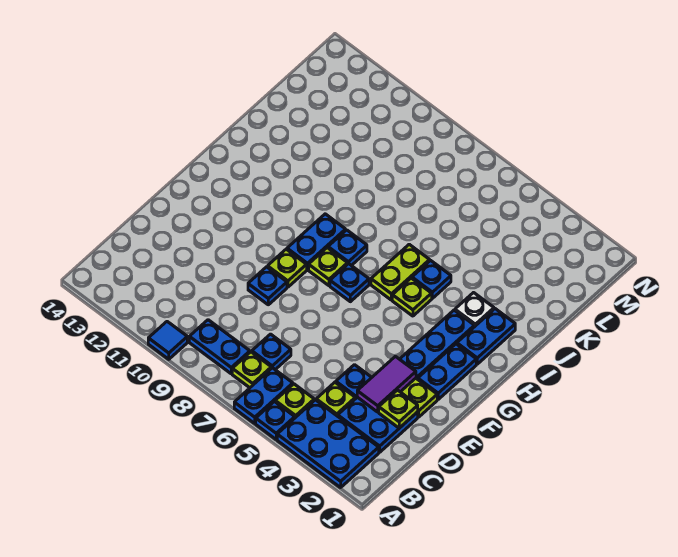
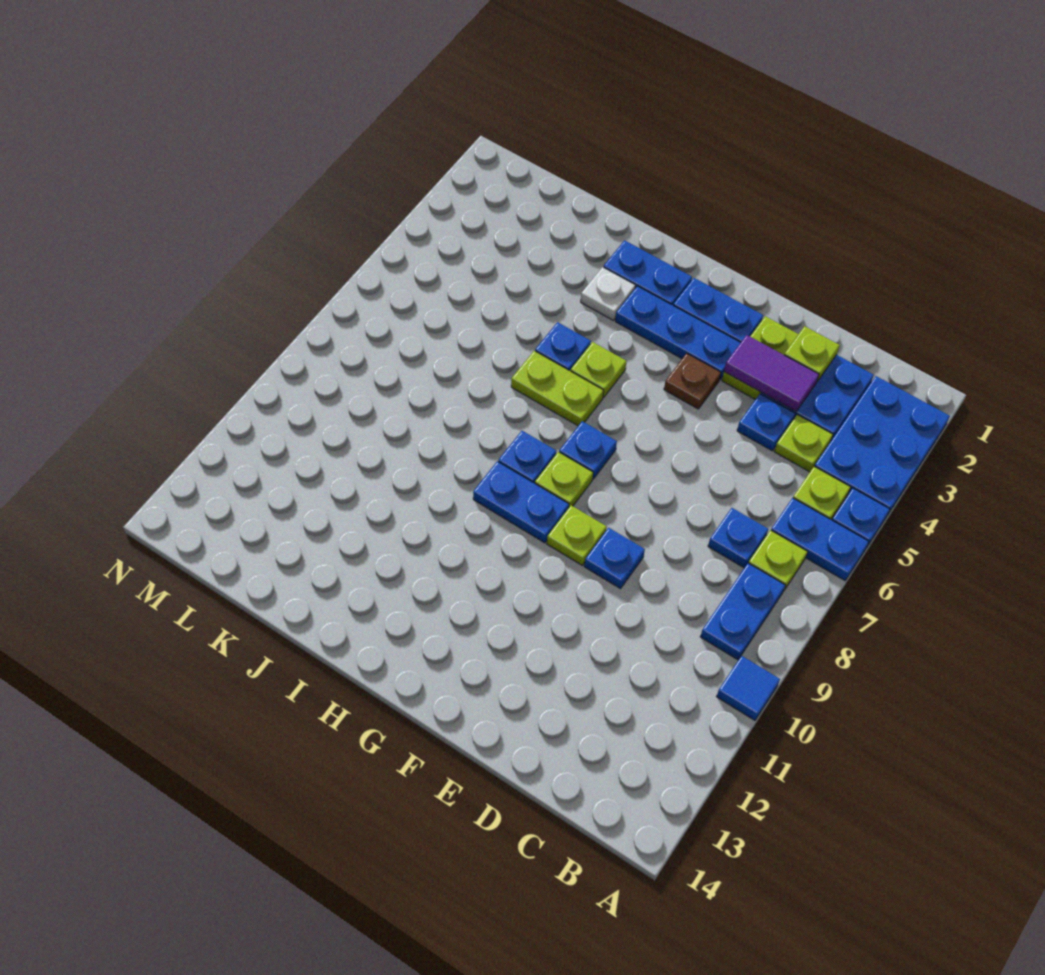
none -> brown plate F4 level 1

